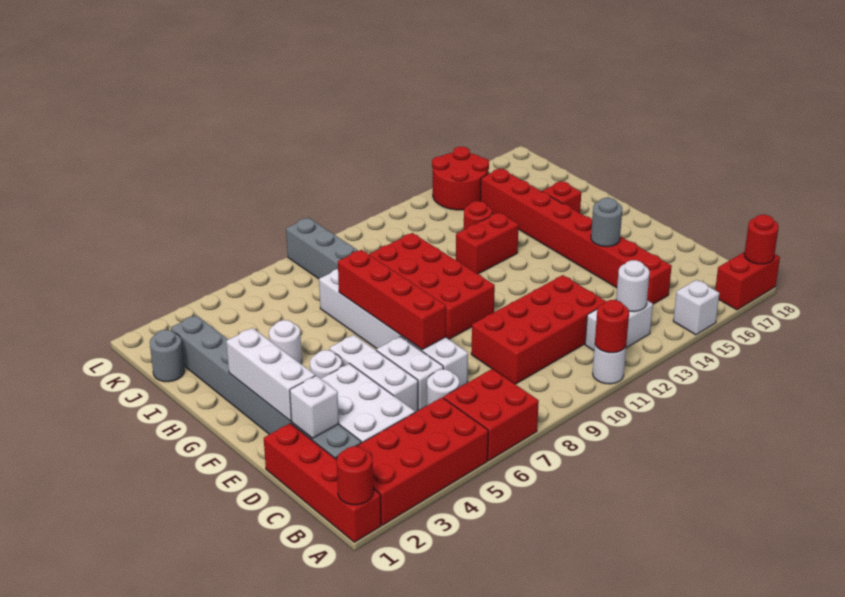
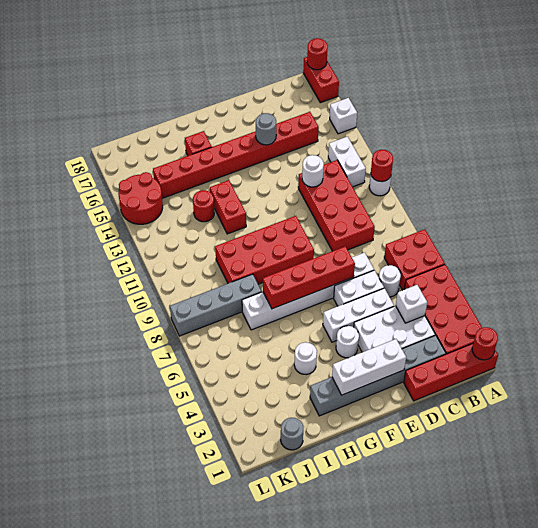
white round brick B13 level 2 -> white round brick D12 level 2
grey brick C2:J2 level 1 -> grey brick C2:H2 level 1
white brick D2 level 2 -> white brick C4 level 2

